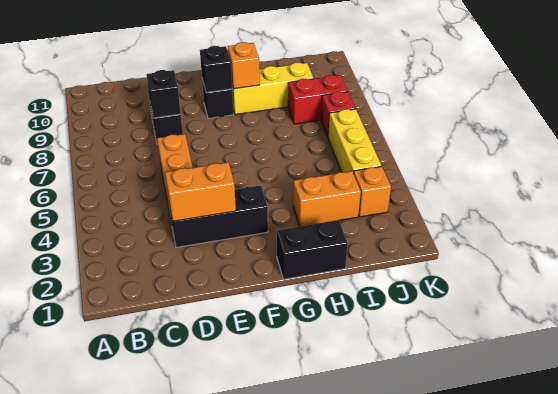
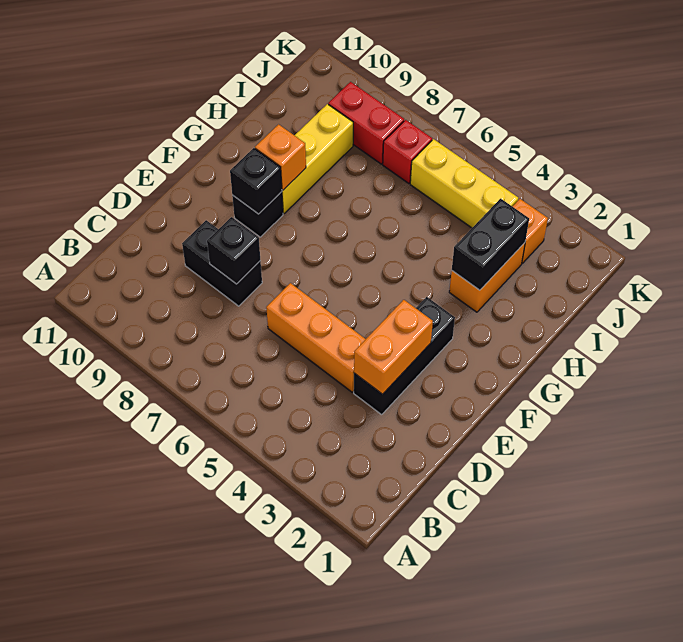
black brick G1:H1 level 1 -> black brick H3:I3 level 2
red brick I8:J8 level 1 -> red brick J8:J9 level 1

